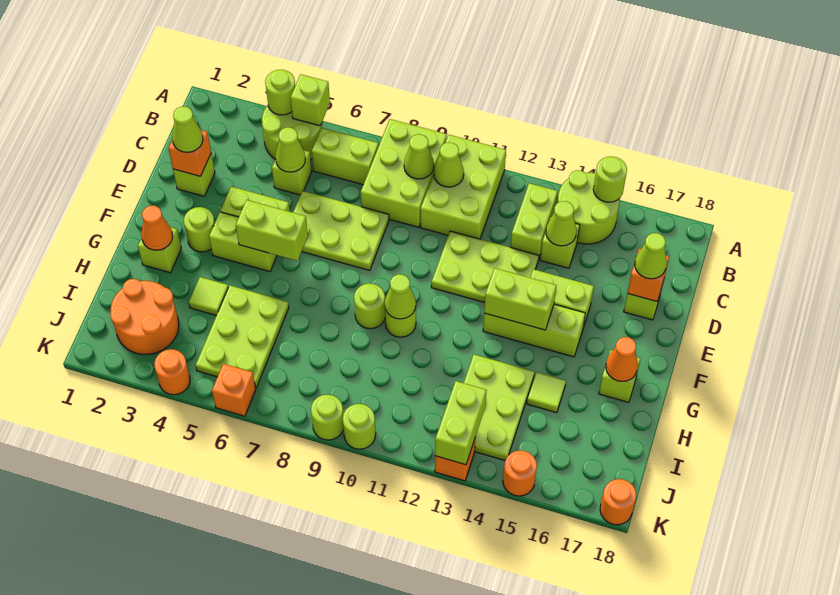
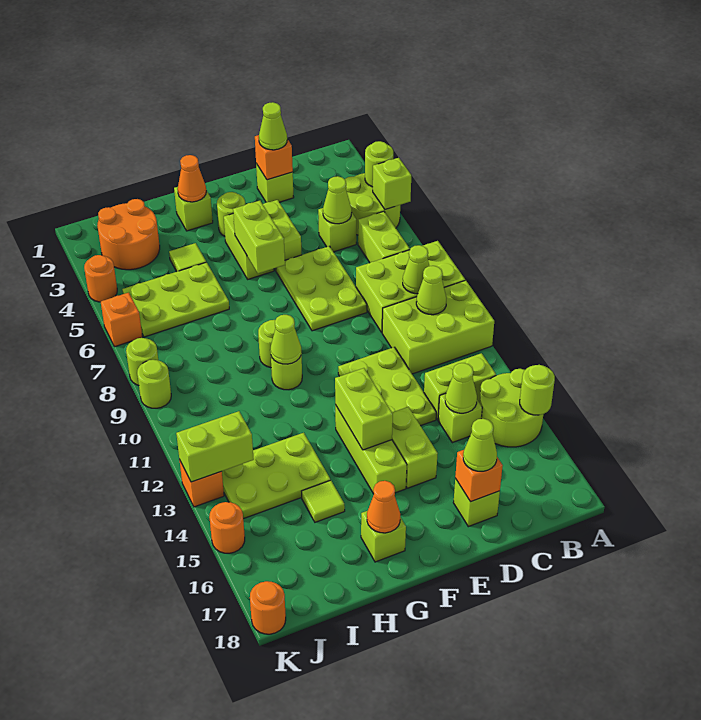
lime round brick K10 level 1 -> lime round brick K8 level 1

